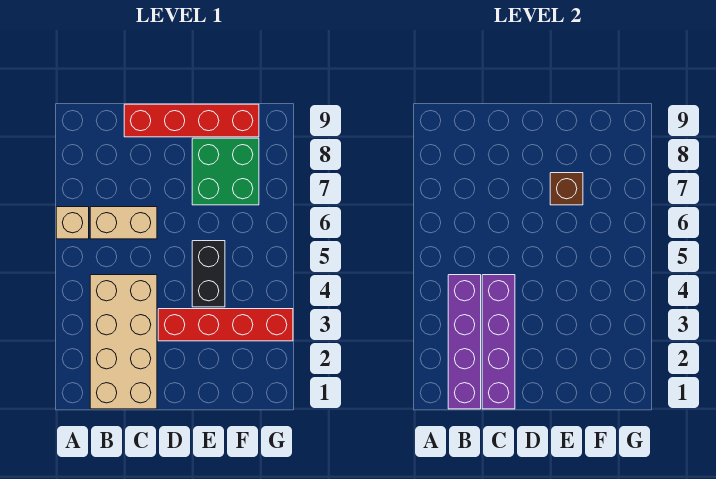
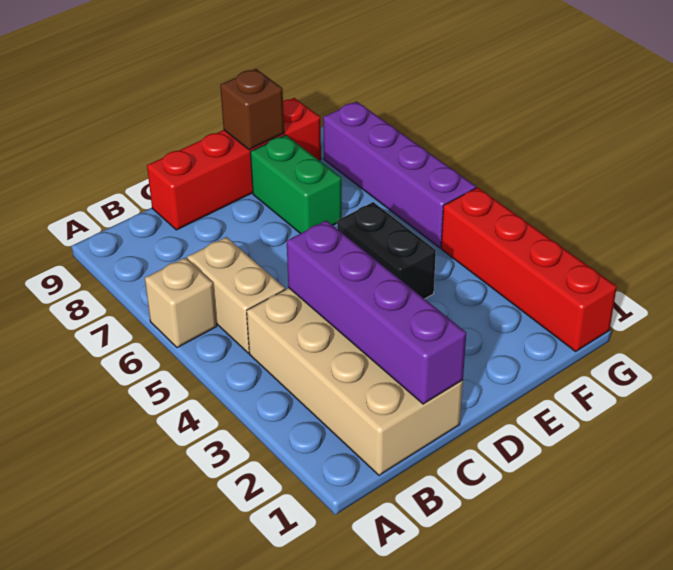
purple brick B1:B4 level 2 -> purple brick G5:G8 level 1
tan brick B6:C6 level 1 -> tan brick B5:B6 level 1
red brick D3:G3 level 1 -> red brick G1:G4 level 1
green brick E7:F8 level 1 -> green brick E7:E8 level 1
brown brick E7 level 2 -> brown brick E9 level 2

